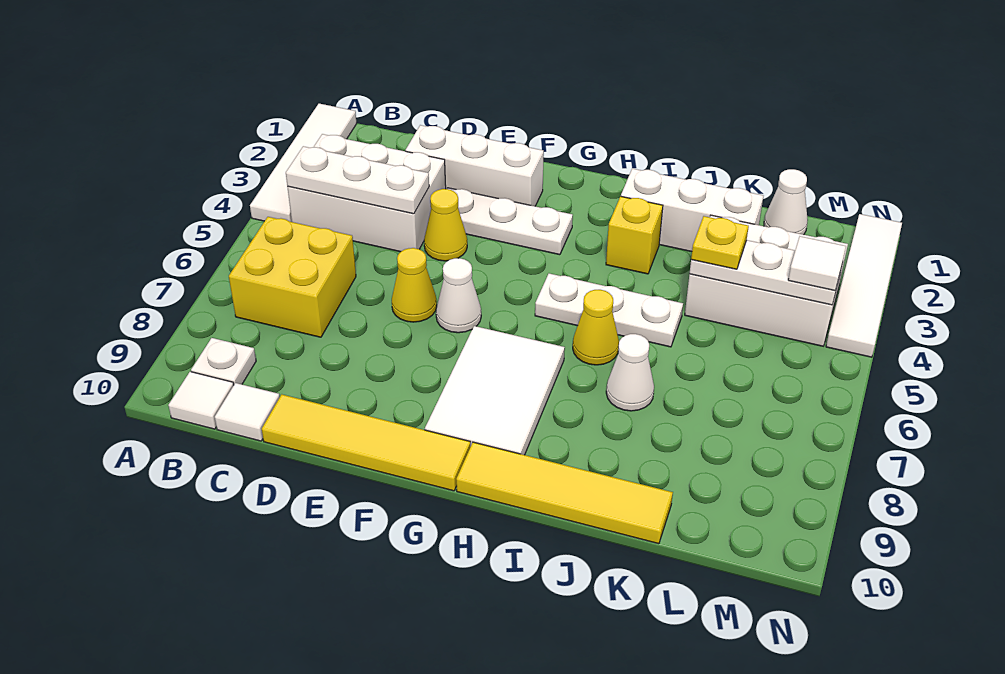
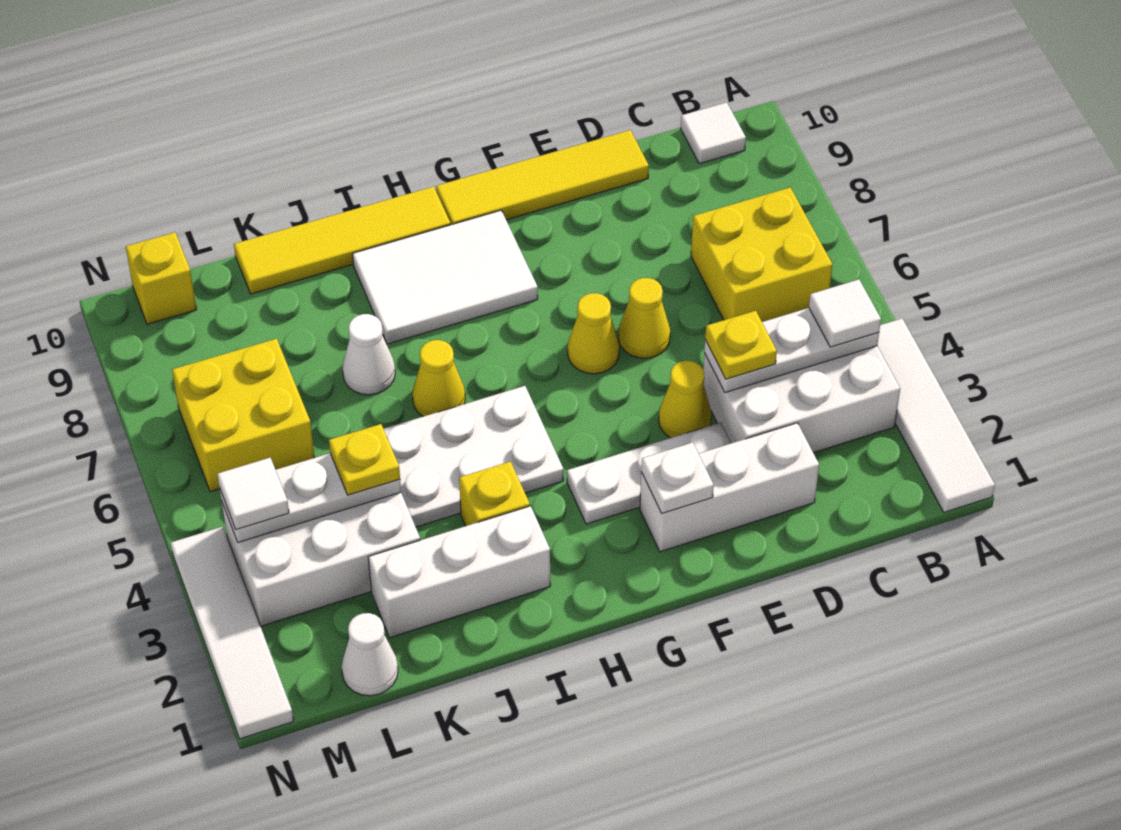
white plate B9 level 1 -> white plate F2 level 2
white tile C10 level 1 -> white tile B4 level 3
none -> yellow plate D4 level 3
white cone F6 level 1 -> yellow cone F6 level 1
white tile G7:H9 level 1 -> white tile G8:I9 level 1
white plate H5:J5 level 1 -> white plate H4:J5 level 1
none -> yellow brick L6:M7 level 1
none -> yellow brick M10 level 1

